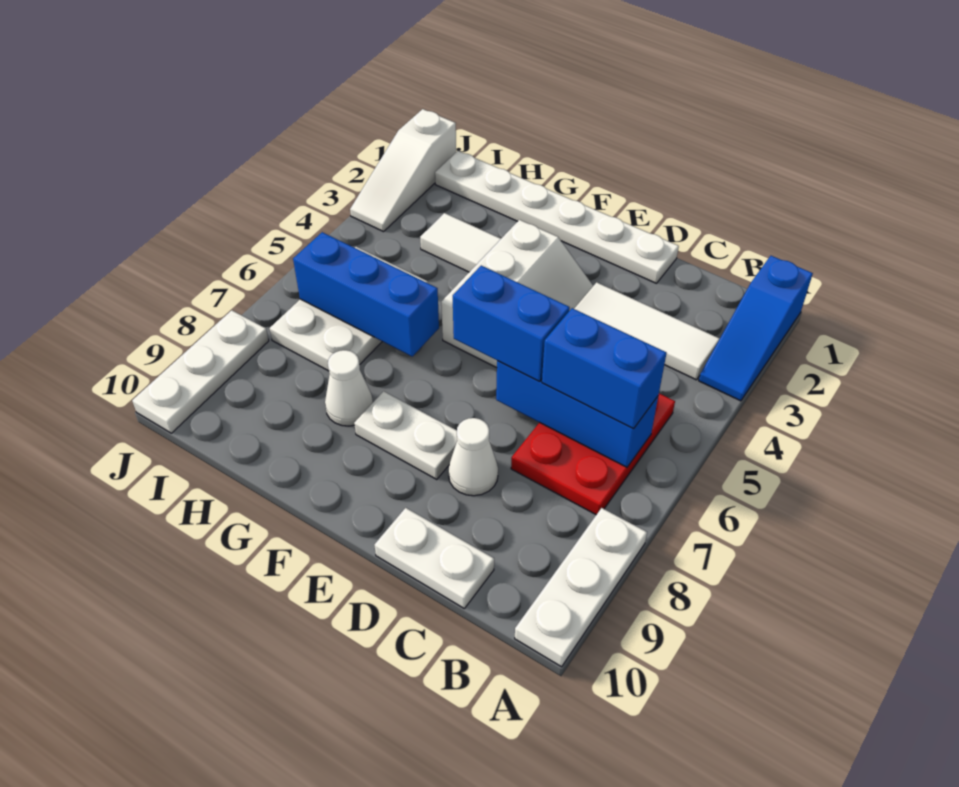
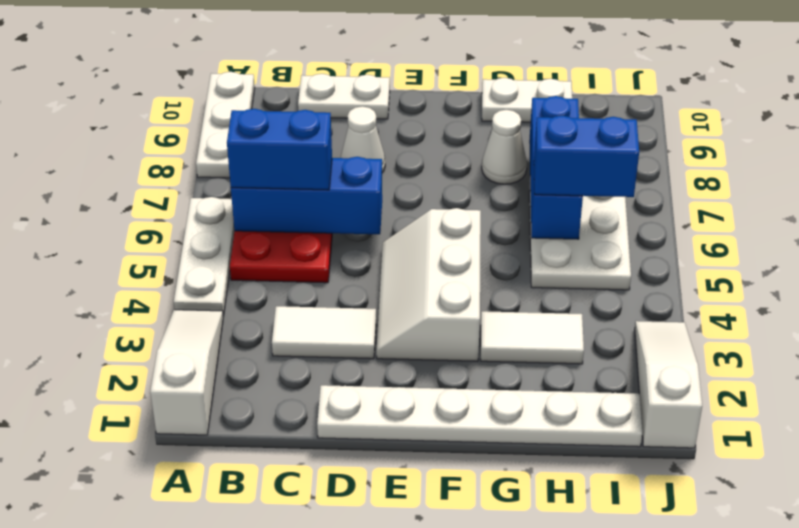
blue slope A1:A3 level 1 top 1 -> white slope A1:A3 level 1 top 1
white tile B3:D3 level 1 -> white tile C3:D3 level 1
blue brick D6:E6 level 3 -> blue brick H6:I6 level 3
white plate E8:F8 level 1 -> white plate G10:H10 level 1
blue brick G6:I6 level 2 -> blue brick H6:H8 level 2
white plate J8:J10 level 1 -> white plate A4:A6 level 1

